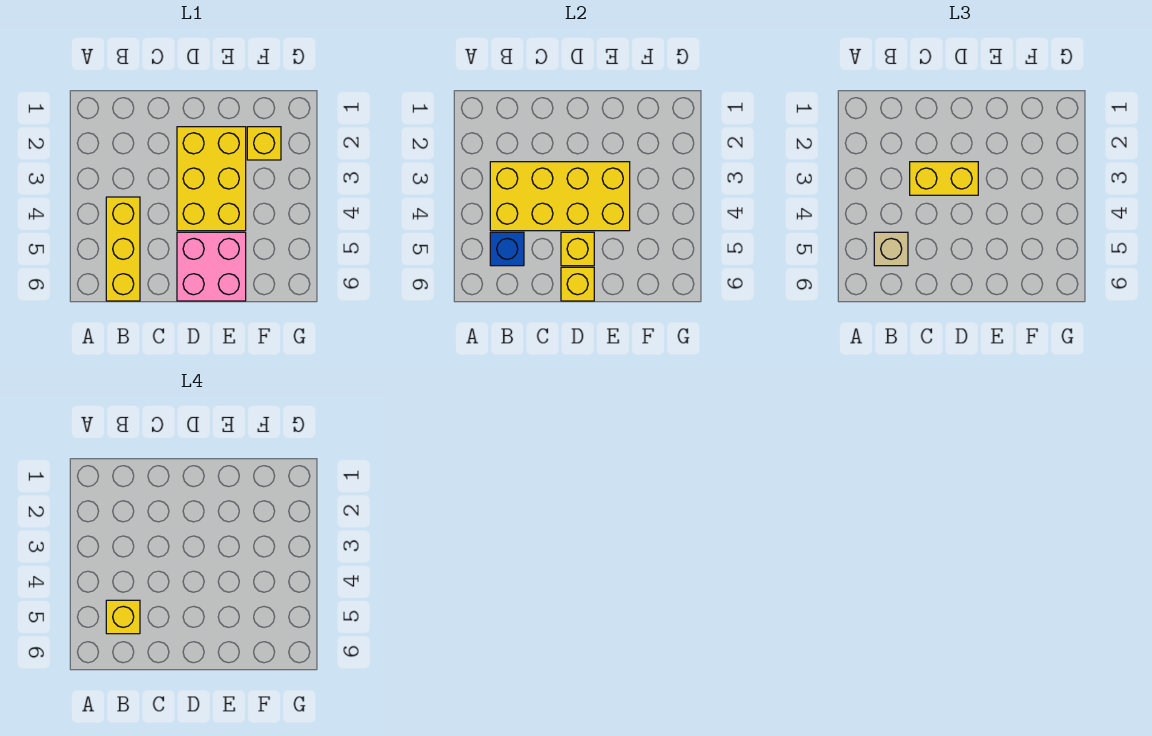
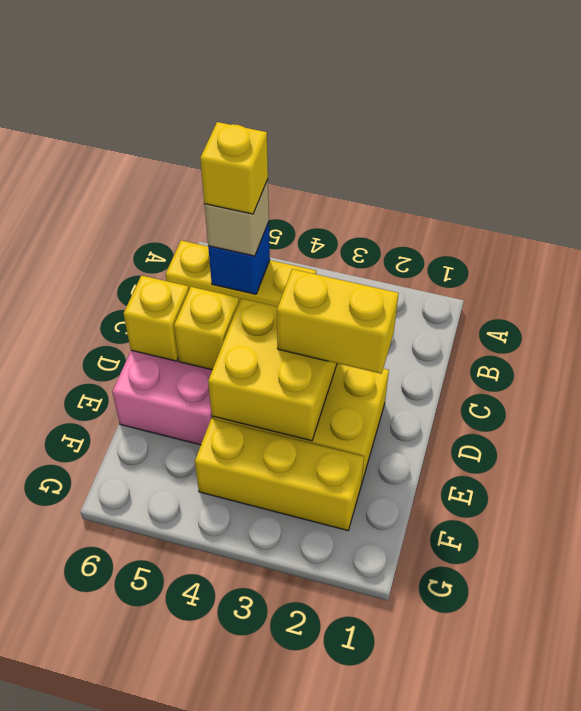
yellow brick B3:E4 level 2 -> yellow brick D3:E4 level 2
yellow brick C3:D3 level 3 -> yellow brick D2:D3 level 3
yellow brick F2 level 1 -> yellow brick F2:F4 level 1

